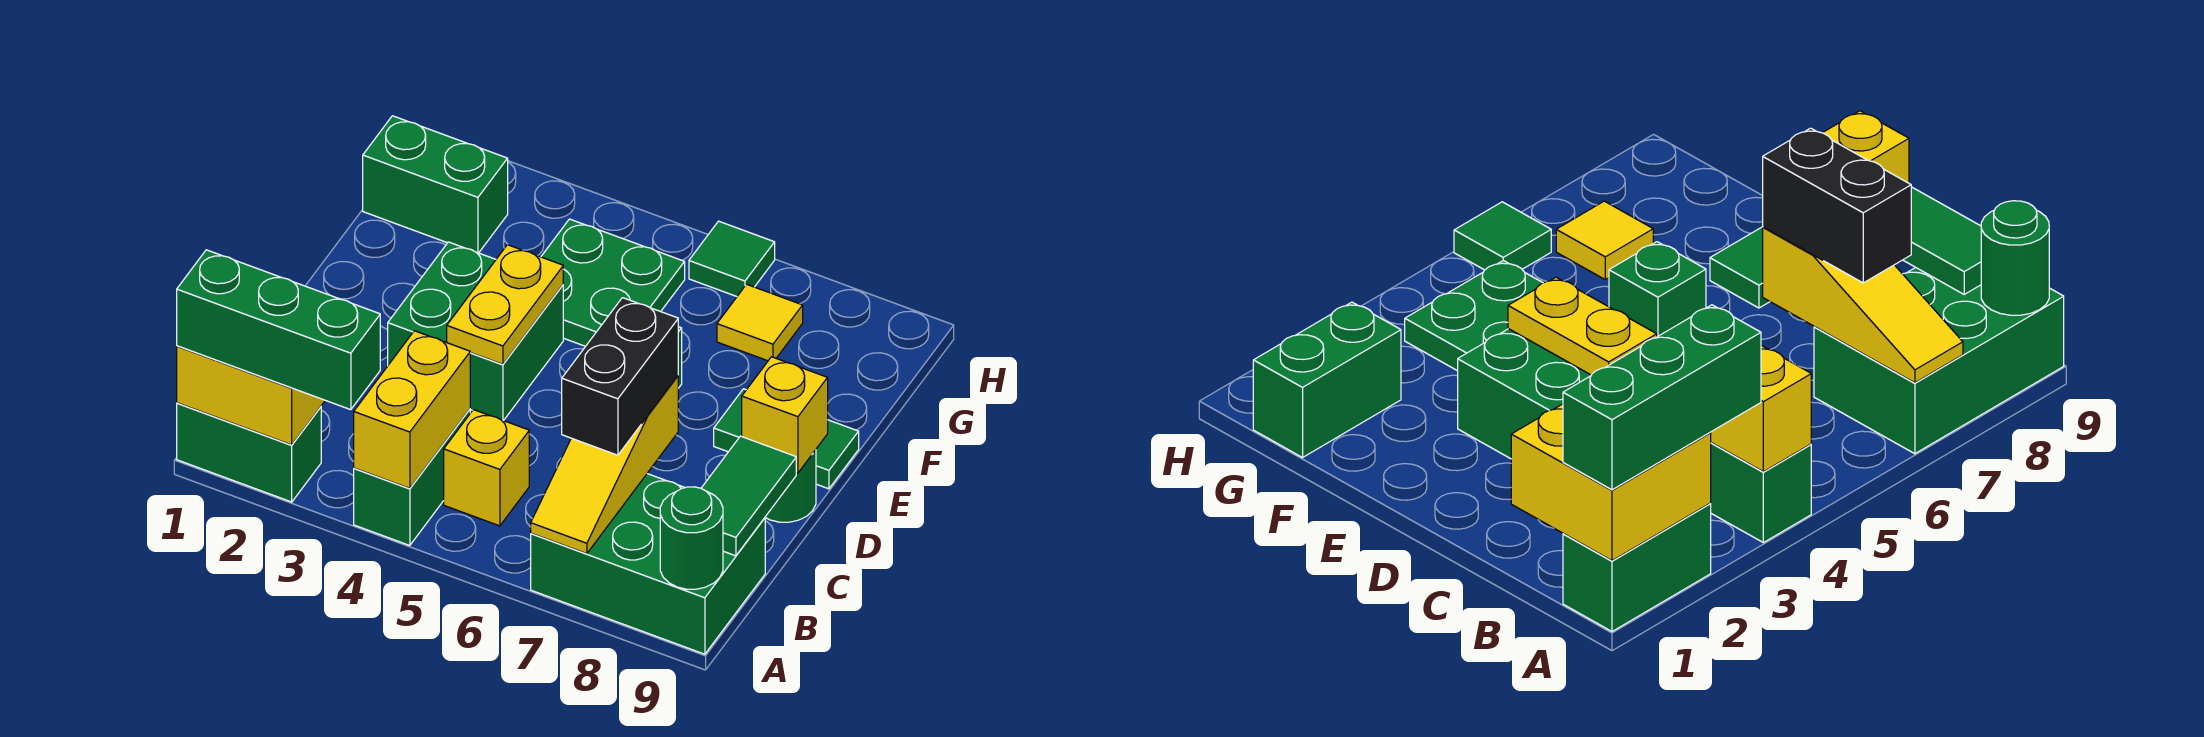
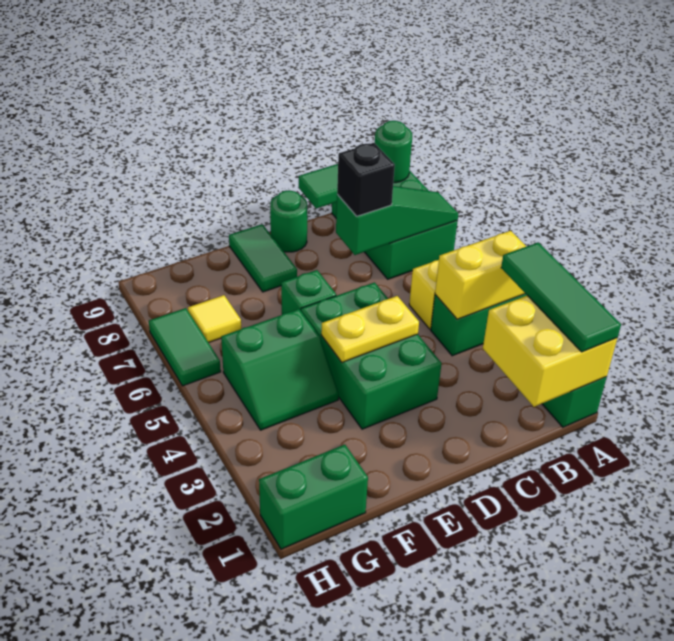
green brick A1:A3 level 3 -> green tile A1:A3 level 3
yellow slope A7:C7 level 2 top C -> green slope A7:C7 level 2 top C
black brick B7:C7 level 3 -> black brick C7 level 3
green brick D3:E4 level 1 -> green brick D3:E5 level 1
yellow brick D9 level 2 -> none
green plate F4:G5 level 1 -> green slope F4:G5 level 1 top 5
green brick G1:G2 level 1 -> green brick G1:H1 level 1
green tile H6 level 1 -> green tile H6:H7 level 1

